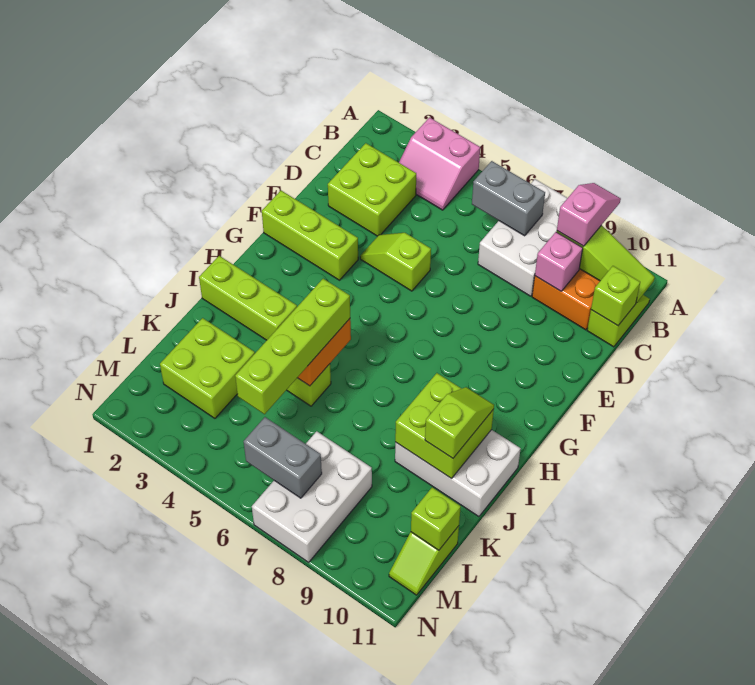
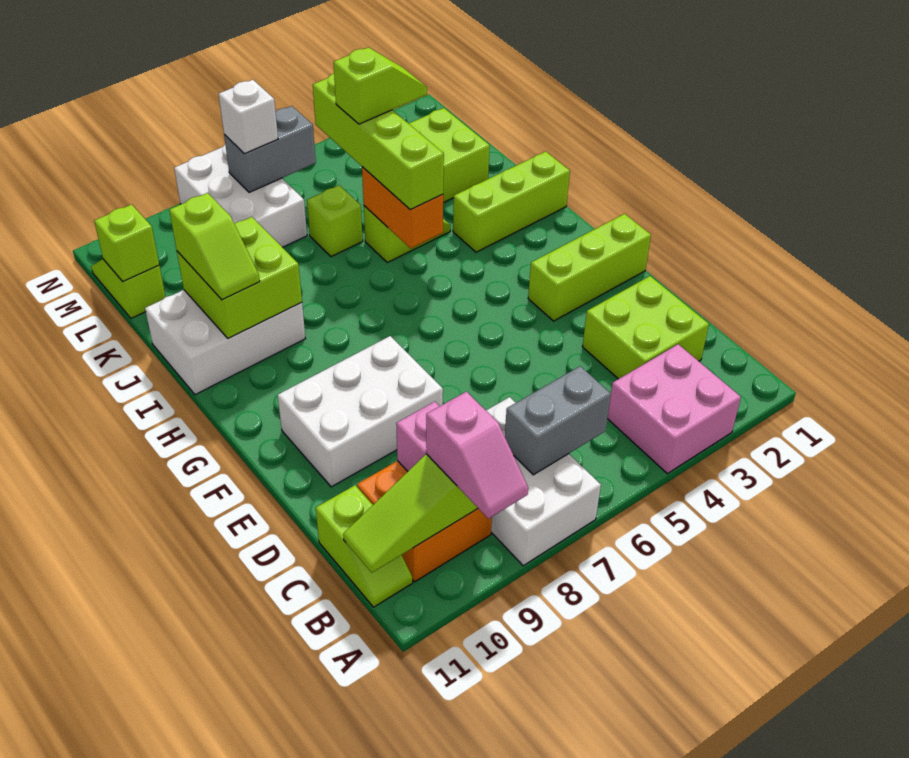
pink slope A3:B4 level 1 top A -> pink brick A3:B4 level 1
lime brick C11 level 2 -> lime brick K6 level 1
lime slope E4:E5 level 1 top 5 -> lime slope K4:K5 level 4 top 5
none -> white brick E8:F10 level 1
none -> white brick M7 level 3

